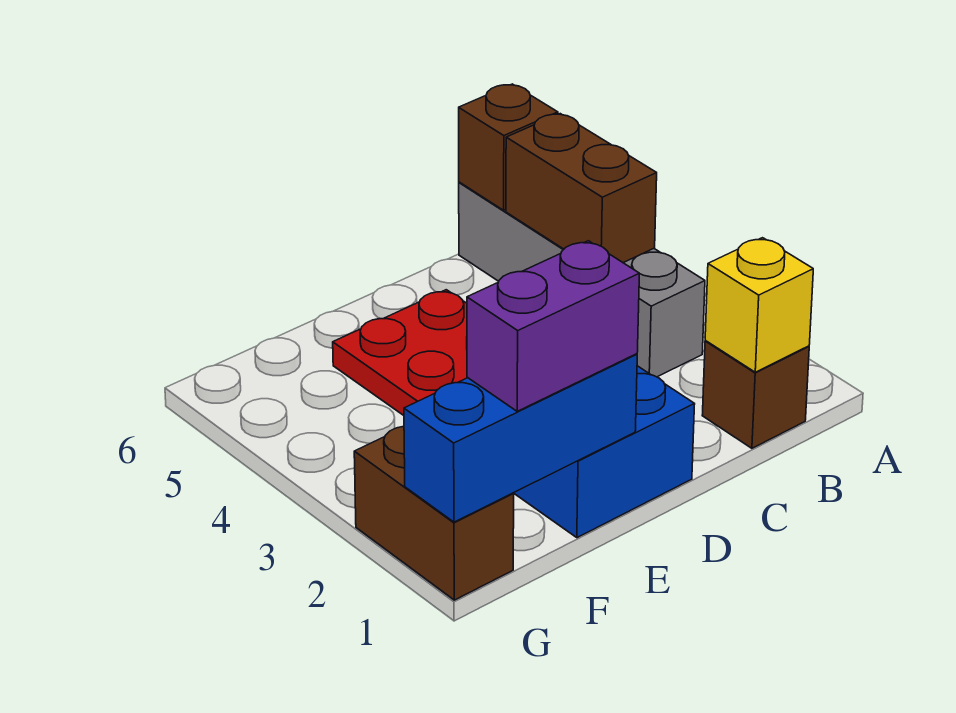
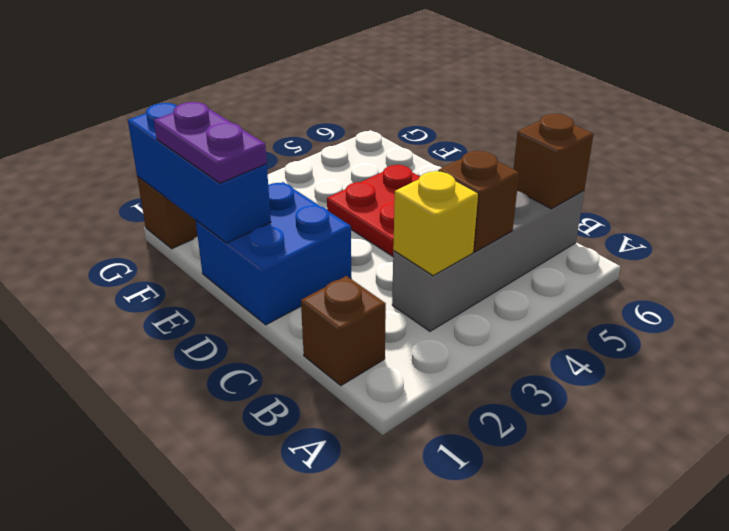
yellow brick B1 level 2 -> yellow brick B3 level 2
brown brick B4:B5 level 2 -> brown brick B4 level 2
purple brick E1:F1 level 3 -> purple plate E1:F1 level 3

